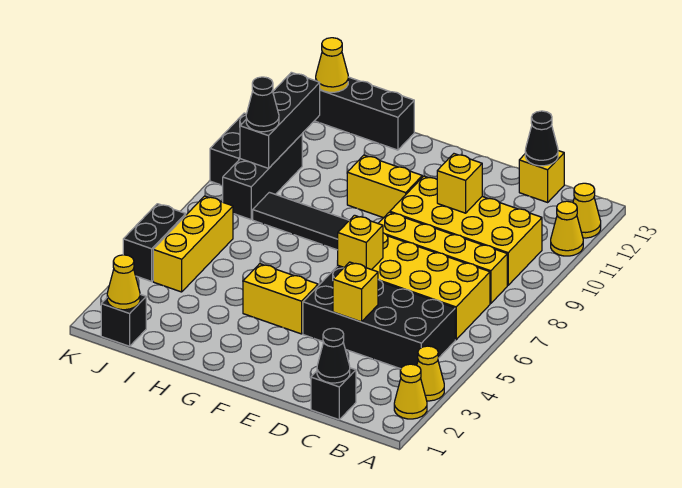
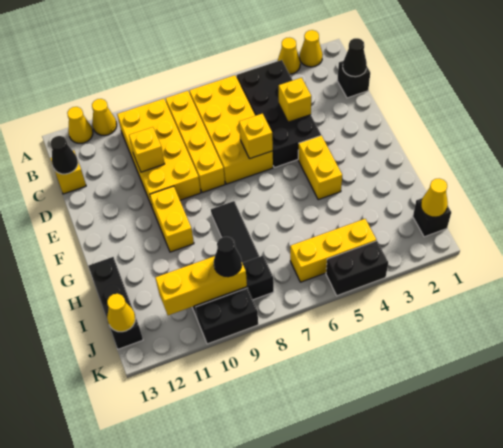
black brick J9:J11 level 2 -> yellow brick J9:J11 level 2

